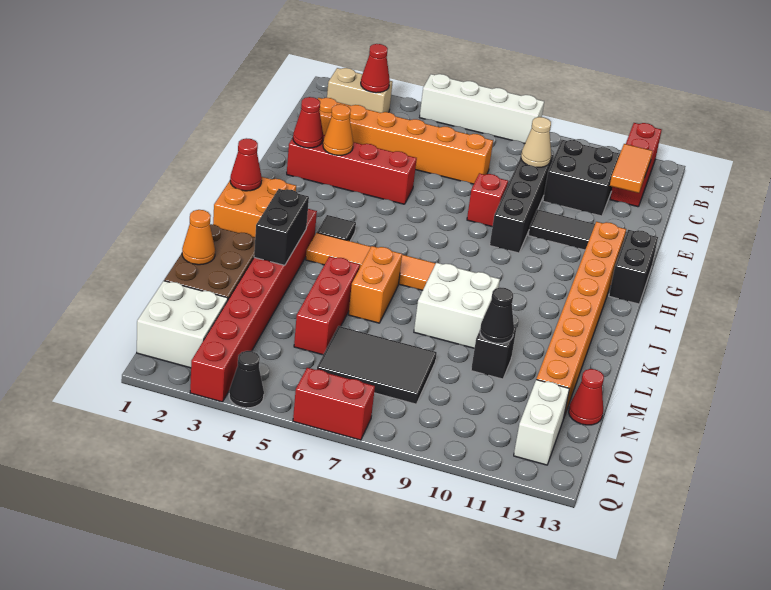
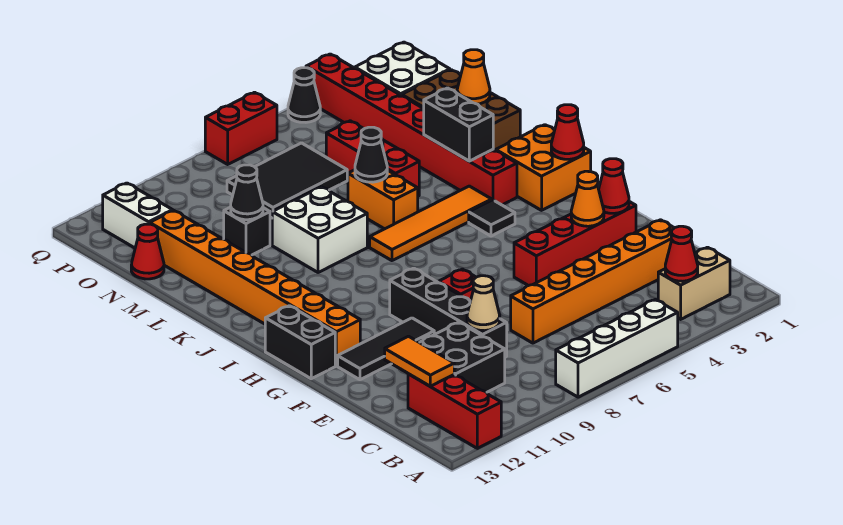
none -> black cone L6 level 2

